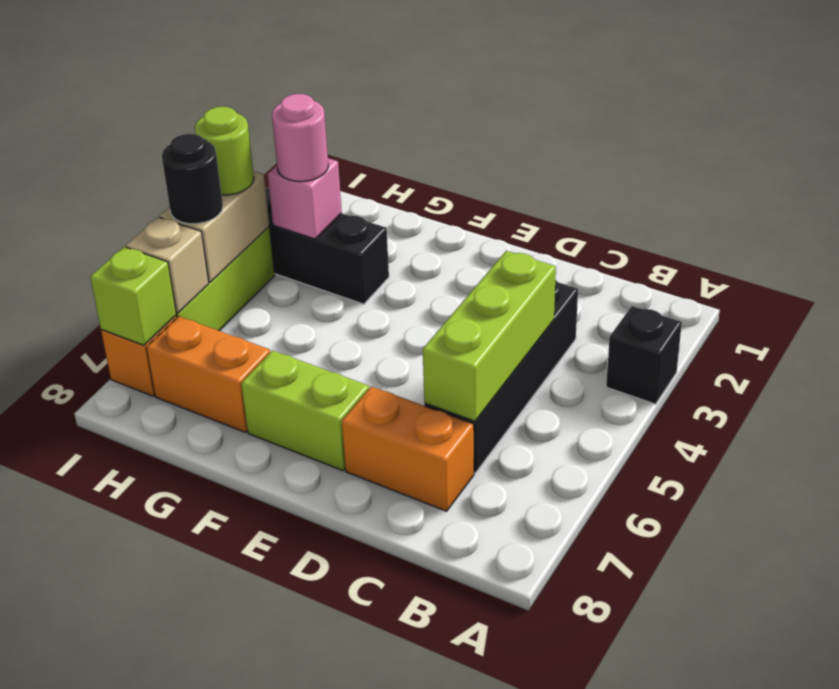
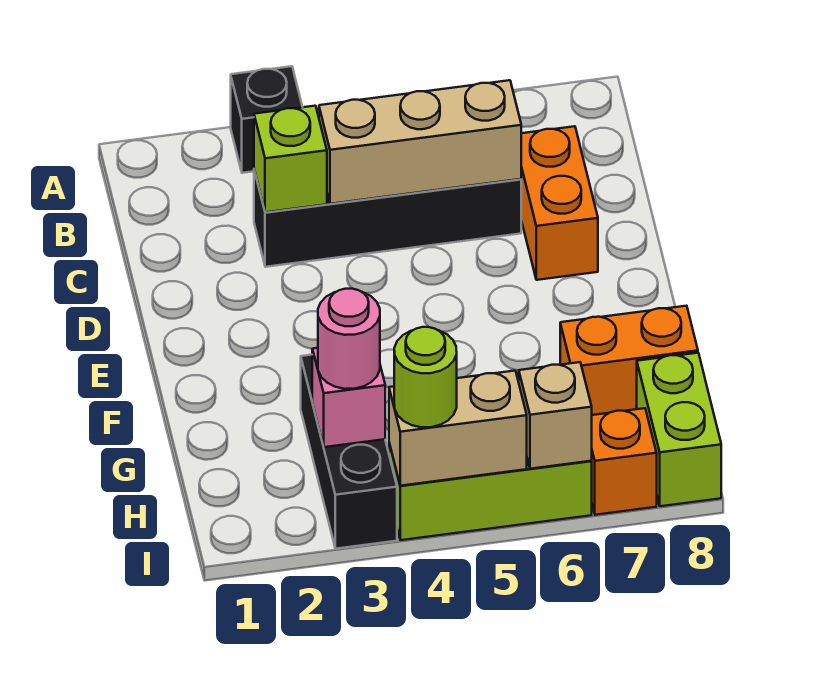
lime brick C4:C6 level 2 -> tan brick C4:C6 level 2
lime brick E7:F7 level 1 -> lime brick H8:I8 level 1
orange brick G7:H7 level 1 -> orange brick G7:G8 level 1
black round brick I5 level 3 -> none
lime brick I7 level 2 -> lime brick C3 level 2

